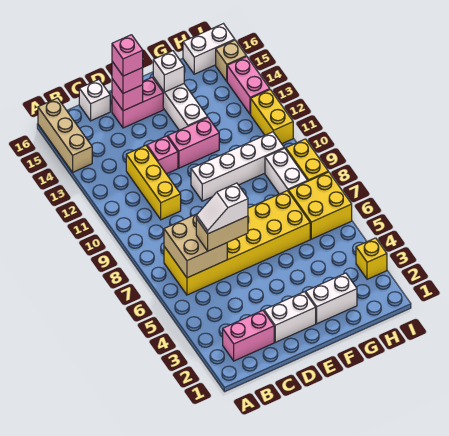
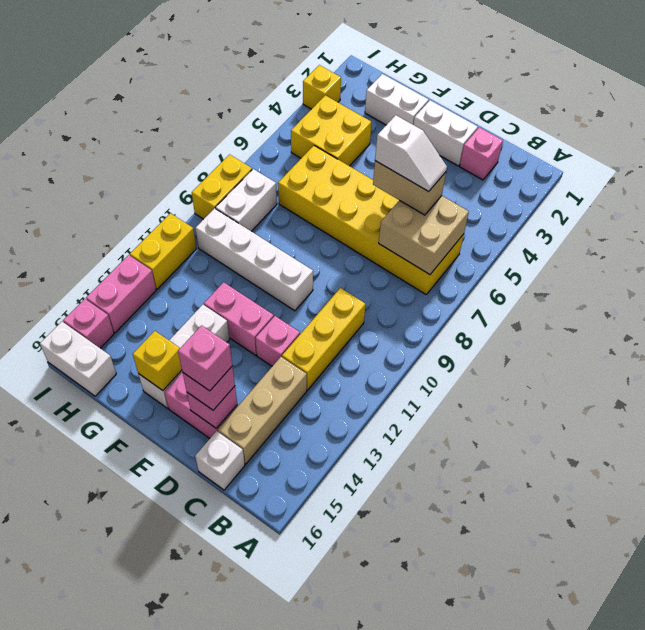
tan brick A14:A16 level 1 -> tan brick C13:C15 level 1
pink brick B2:C2 level 1 -> pink brick C2 level 1
white brick F15 level 2 -> yellow brick F15 level 2
yellow brick H6:I7 level 1 -> yellow brick G4:H5 level 1
tan brick I15 level 1 -> pink brick I15 level 1

